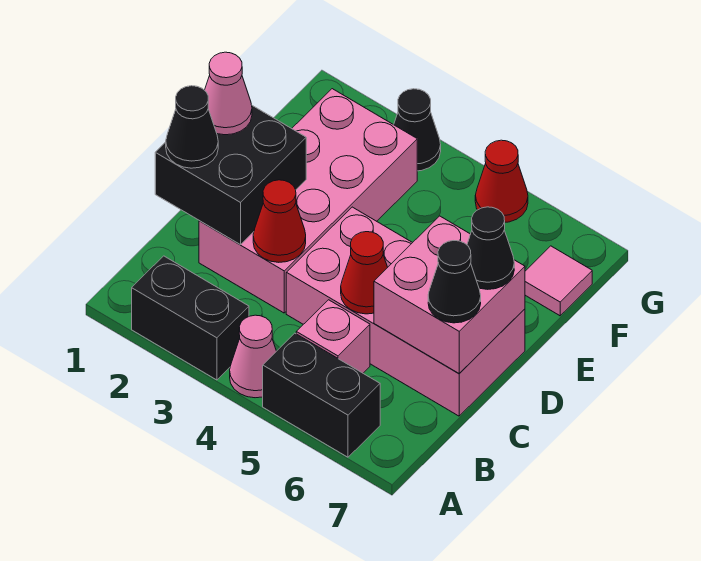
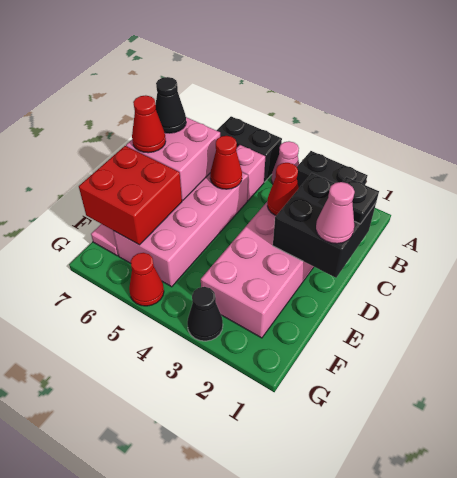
black cone C1 level 3 -> black plate C1 level 3
pink brick C4:D7 level 1 -> pink brick C5:F6 level 1
black cone D7 level 3 -> red cone D7 level 3
none -> red brick E6:F7 level 2

